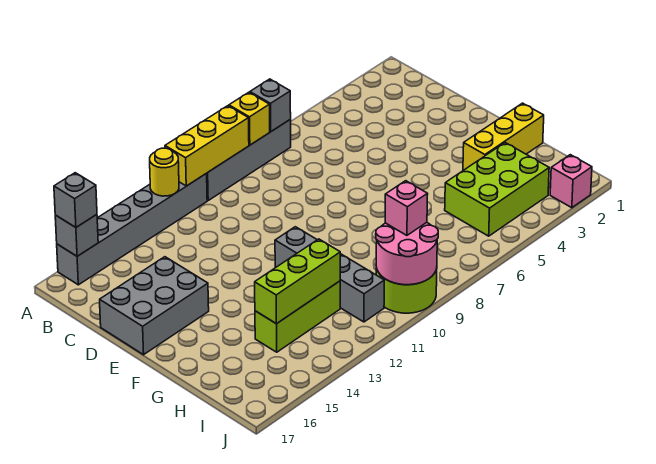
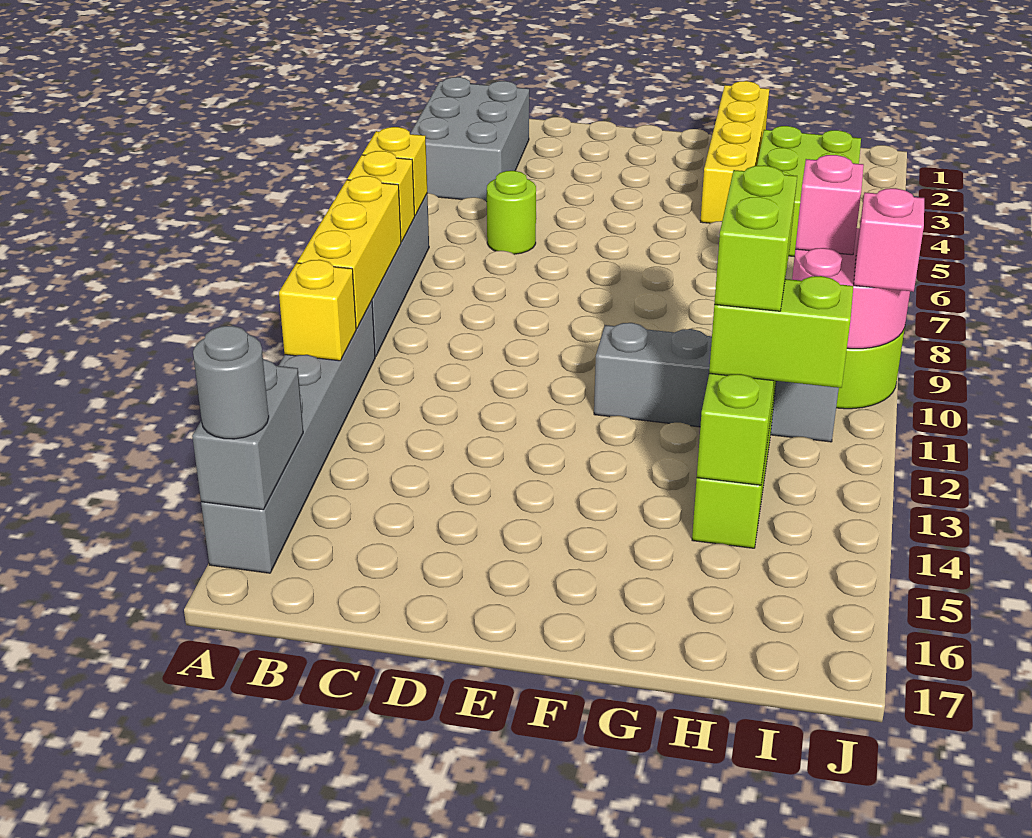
grey brick A7 level 2 -> yellow brick A7 level 2
yellow round brick A12 level 2 -> yellow brick A12 level 2
grey brick A16 level 2 -> grey brick A15:A16 level 2
grey brick A16 level 3 -> grey round brick A16 level 3
none -> lime round brick C6 level 1
grey brick D15:E17 level 1 -> grey brick A2:B4 level 1
yellow brick G1:G3 level 1 -> yellow brick G1:G4 level 1
none -> lime brick H12:H13 level 4
none -> lime brick H13:I13 level 3
pink brick J2 level 1 -> pink brick J10 level 3

